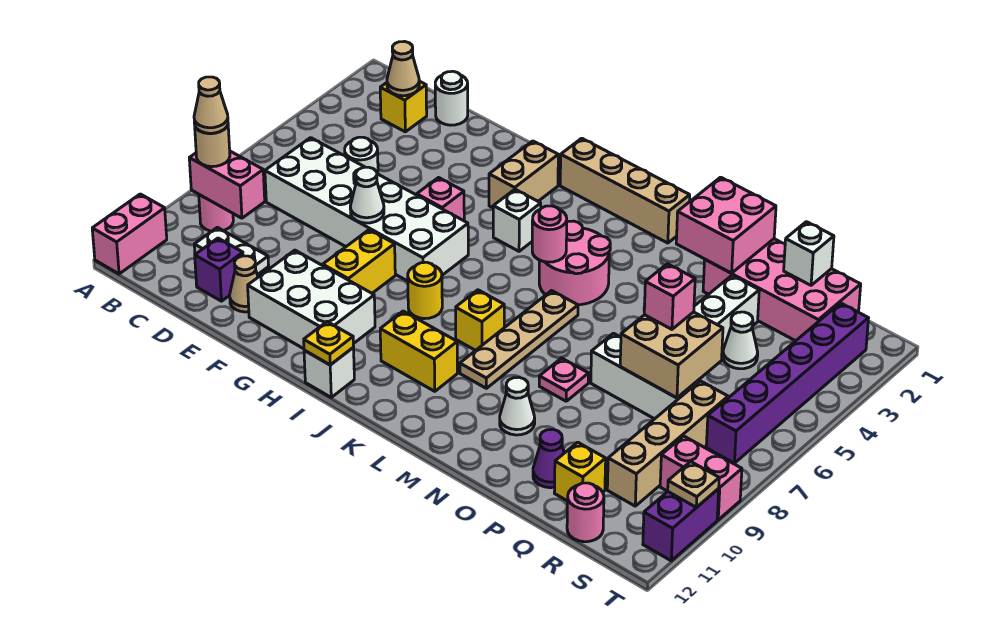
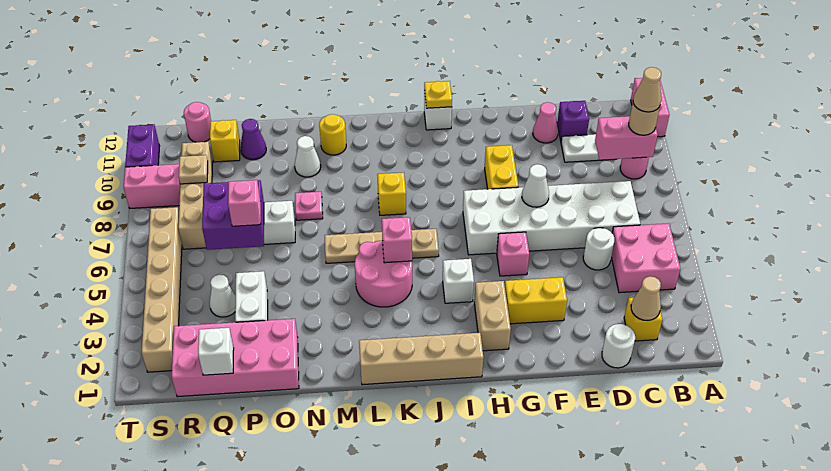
tan cone E11 level 1 -> pink cone E11 level 1
white brick F10:H11 level 1 -> none
yellow round brick I8 level 1 -> yellow round brick M11 level 1
yellow brick J10:K10 level 1 -> yellow brick F3:G3 level 1
pink round brick K5 level 2 -> pink brick K5 level 2
tan plate L6:L9 level 1 -> tan plate J6:M6 level 1
pink brick N1:O2 level 2 -> pink brick B4:C5 level 1
tan brick P6:Q7 level 2 -> purple brick P6:Q7 level 2
purple brick S2:S7 level 1 -> tan brick S2:S7 level 1
tan plate T10 level 2 -> tan plate R9 level 2

